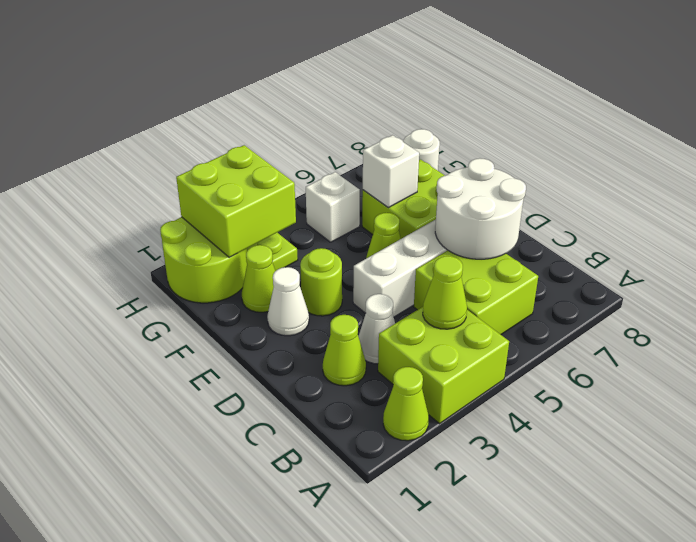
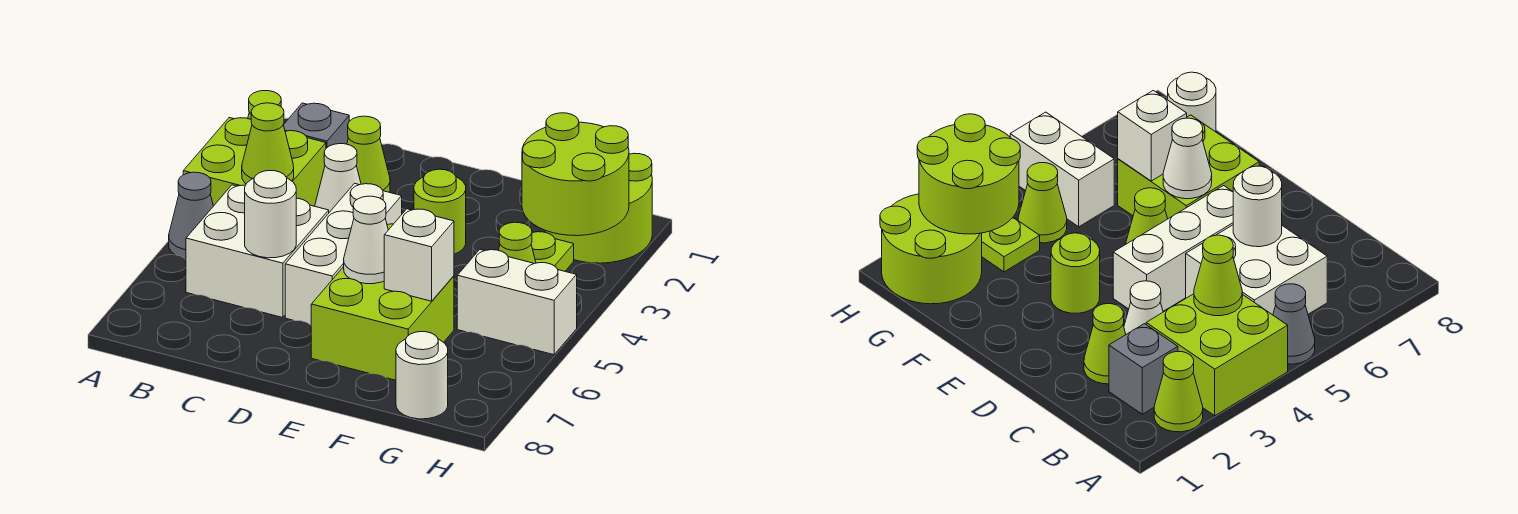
none -> grey cone A5 level 1
none -> grey brick B2 level 1
lime brick B5:C6 level 1 -> white brick B5:C6 level 1
white round brick C6:D7 level 2 -> white round brick C6 level 2
white cone E2 level 1 -> white cone E6 level 2
lime cone F2 level 1 -> lime cone G4 level 1
lime brick G2:H3 level 2 -> lime round brick G2:H3 level 2
white brick G5 level 1 -> white brick G5:H5 level 1

